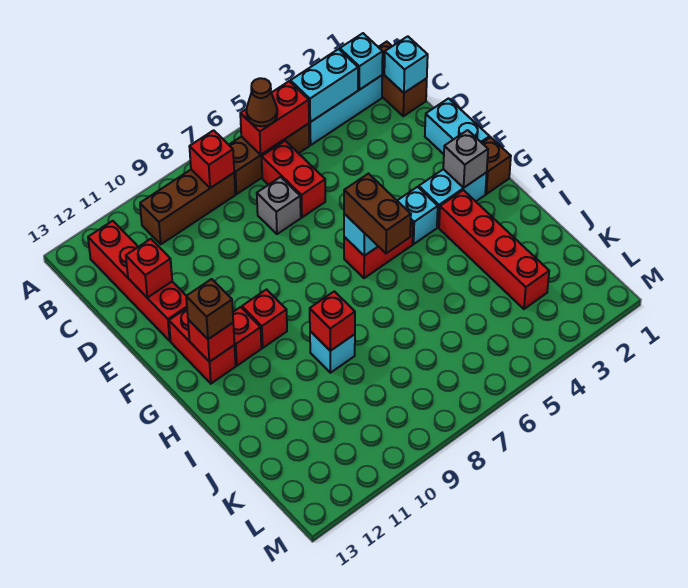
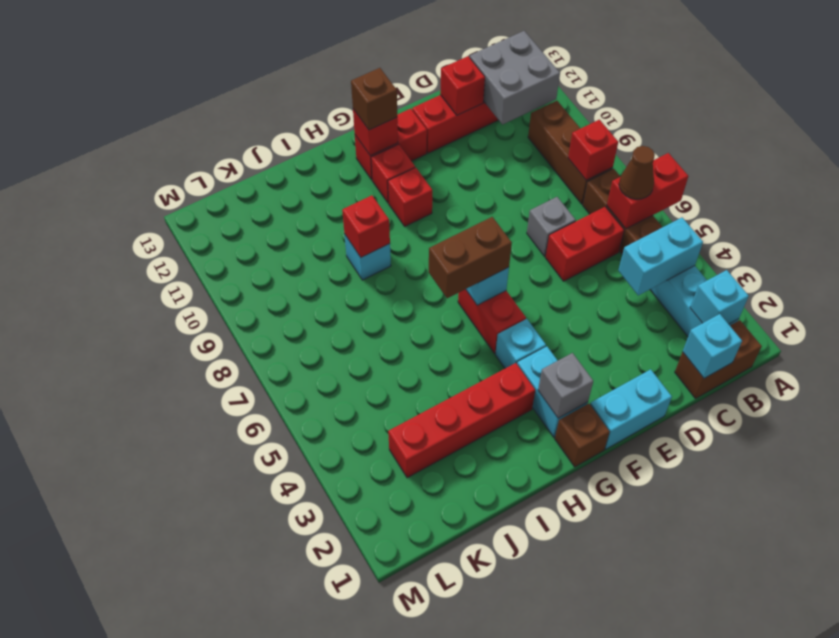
cyan brick B3:B4 level 2 -> cyan brick B4:C4 level 2
red brick B5:B6 level 2 -> red brick A6:B6 level 2
none -> grey brick B11:C12 level 2

